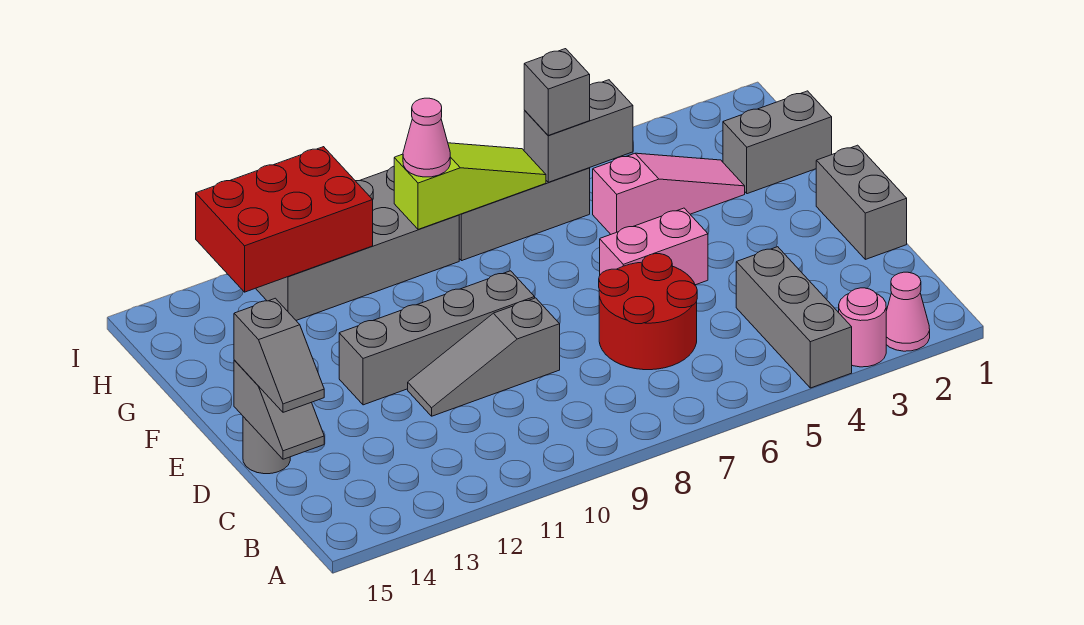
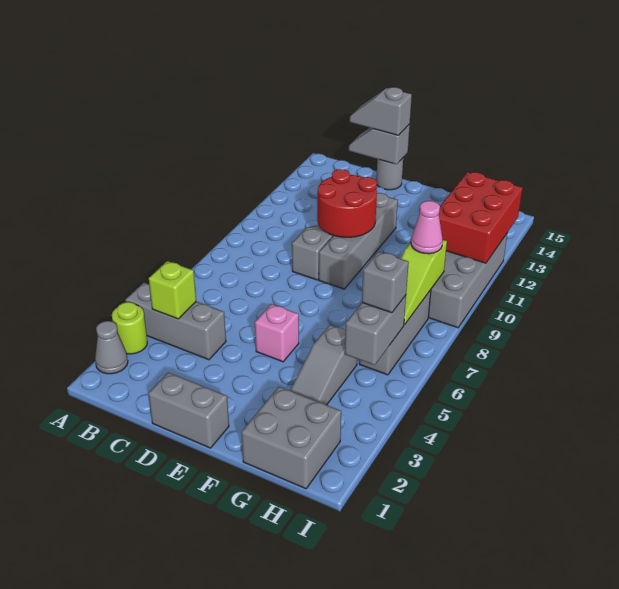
pink cone A2 level 1 -> grey cone A2 level 1
pink round brick A3 level 1 -> lime round brick A3 level 1
none -> lime brick B4 level 2
red round brick C6:D7 level 1 -> red round brick D10:E11 level 2
pink brick E5:E6 level 1 -> pink brick E5 level 1
grey brick G1:G2 level 1 -> grey brick G1:H2 level 1
pink slope G3:G5 level 1 top 5 -> grey slope G3:G5 level 1 top 5

